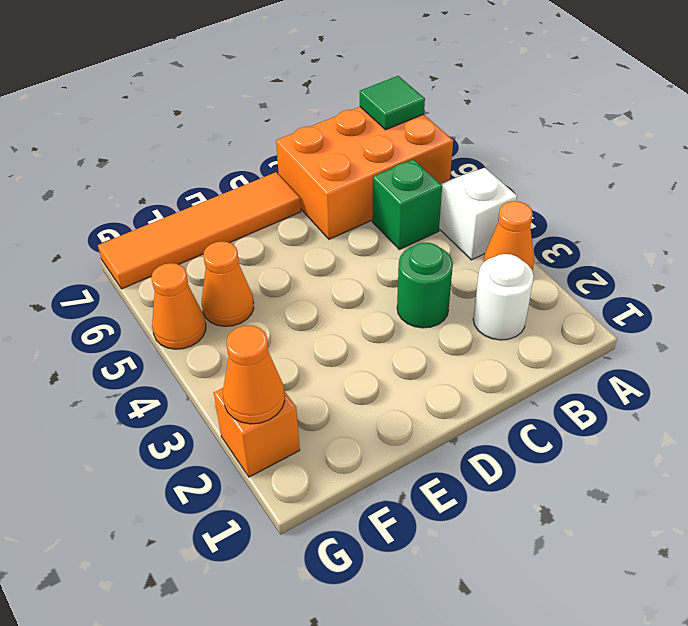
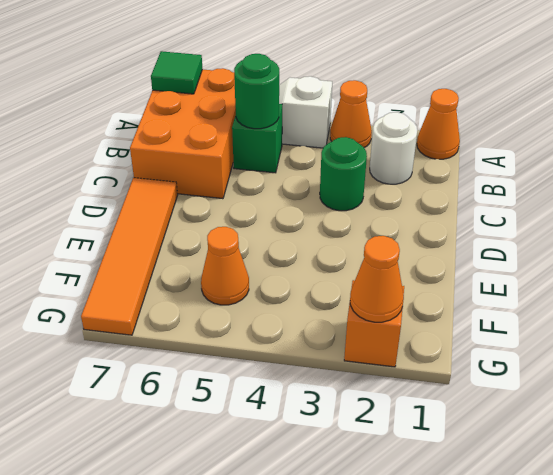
none -> green round brick B5 level 2
orange cone G5 level 1 -> orange cone A1 level 1

